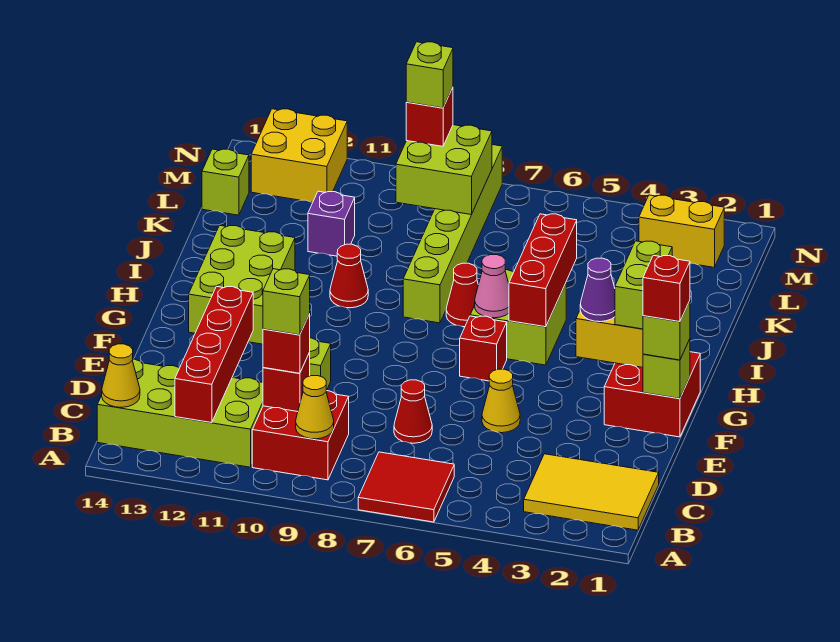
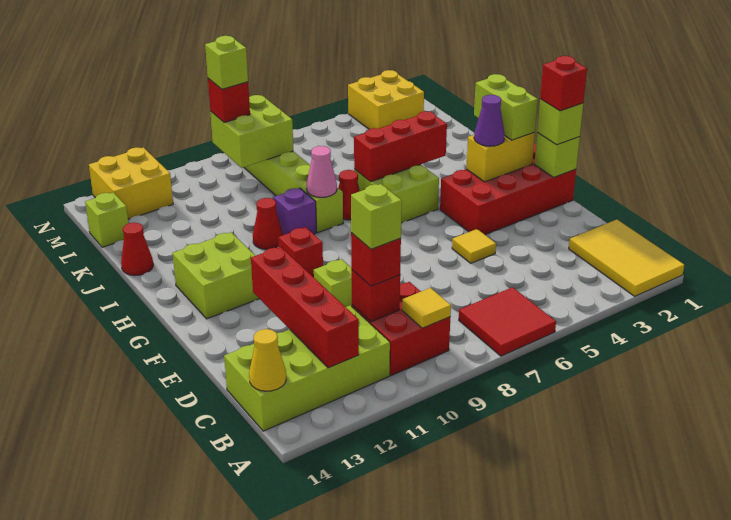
yellow tile B1:C3 level 1 -> yellow tile A1:C2 level 1
yellow cone B9 level 2 -> yellow tile B9 level 2
red cone D7 level 1 -> red cone J14 level 1
yellow cone E5 level 1 -> yellow tile E5 level 1
red brick F1:G2 level 1 -> red brick F1:G4 level 1
red brick G6 level 1 -> red brick G10 level 1
lime brick G12:I13 level 1 -> lime brick G12:H13 level 1
red brick H5:J5 level 2 -> red brick I4:I6 level 2
pink cone H6 level 2 -> pink cone I8 level 2
purple brick K11 level 1 -> purple brick I9 level 1
yellow brick M2:M3 level 1 -> yellow brick M2:N3 level 1

